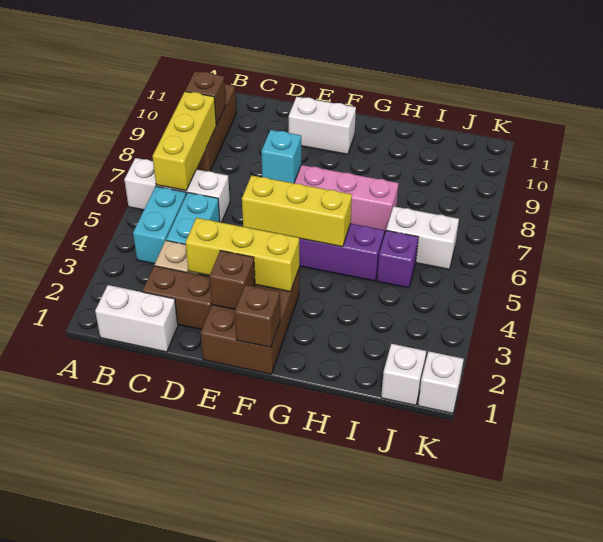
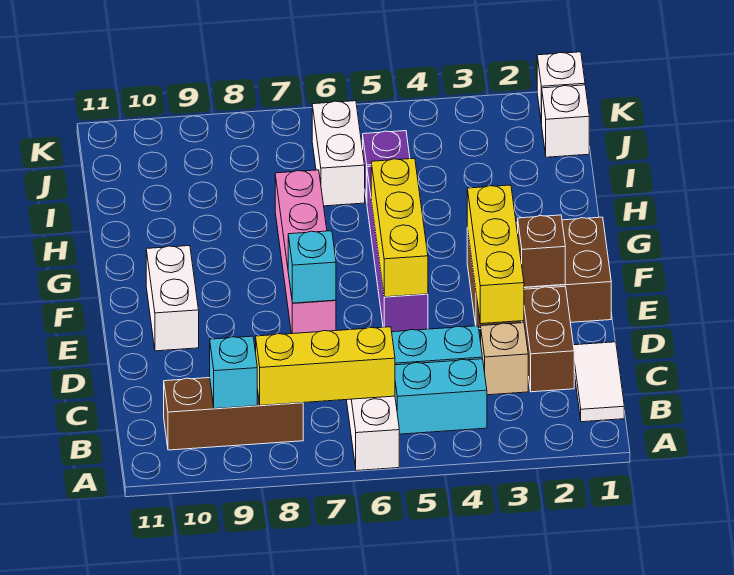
white brick B1:C1 level 1 -> white tile B1:C1 level 1
brown brick B9 level 2 -> cyan brick B9 level 2
brown brick F1 level 2 -> none

